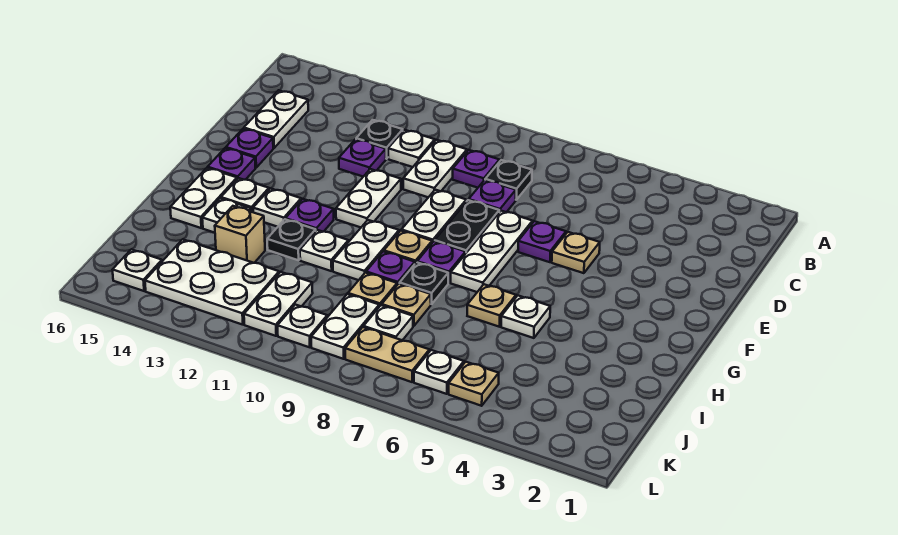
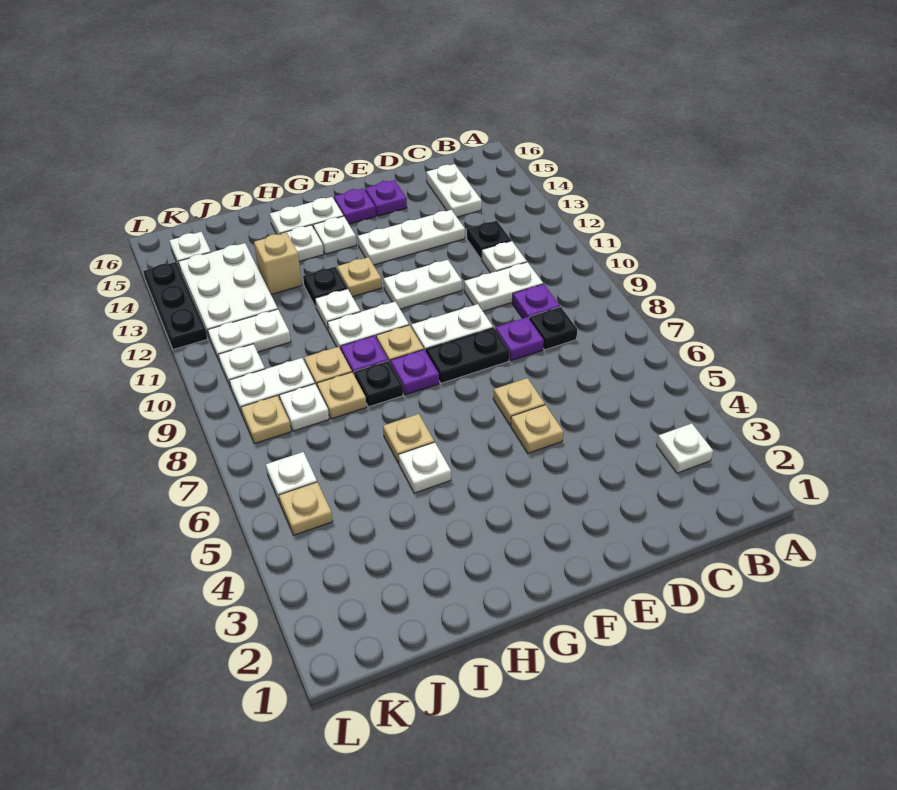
white plate C15:D15 level 1 -> white plate C14:C15 level 1
purple plate D12 level 1 -> none
purple plate E6 level 1 -> tan plate E6 level 1
white plate E7:G7 level 1 -> white plate D13:F13 level 1
purple plate G12 level 1 -> tan plate G12 level 1
white plate G13 level 1 -> white plate B3 level 1
tan plate K7:K8 level 1 -> tan plate K8 level 1
none -> black plate L12:L14 level 1

